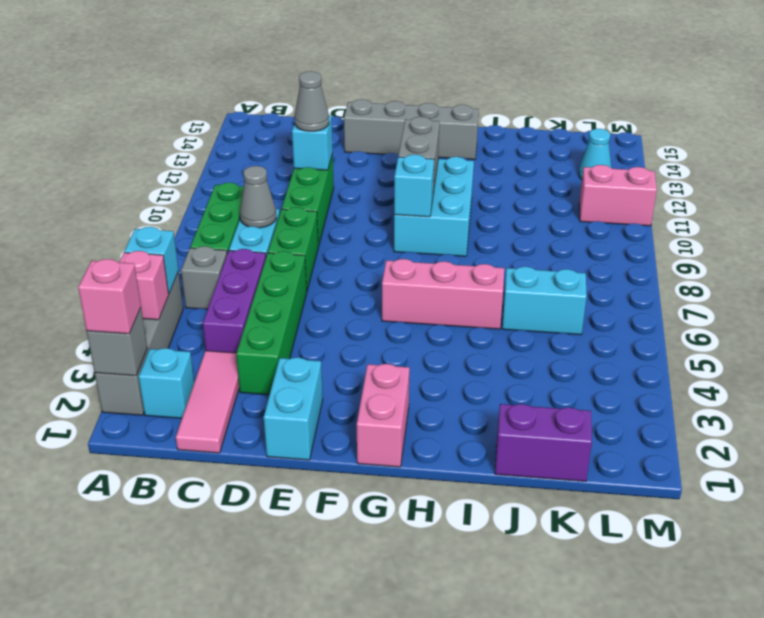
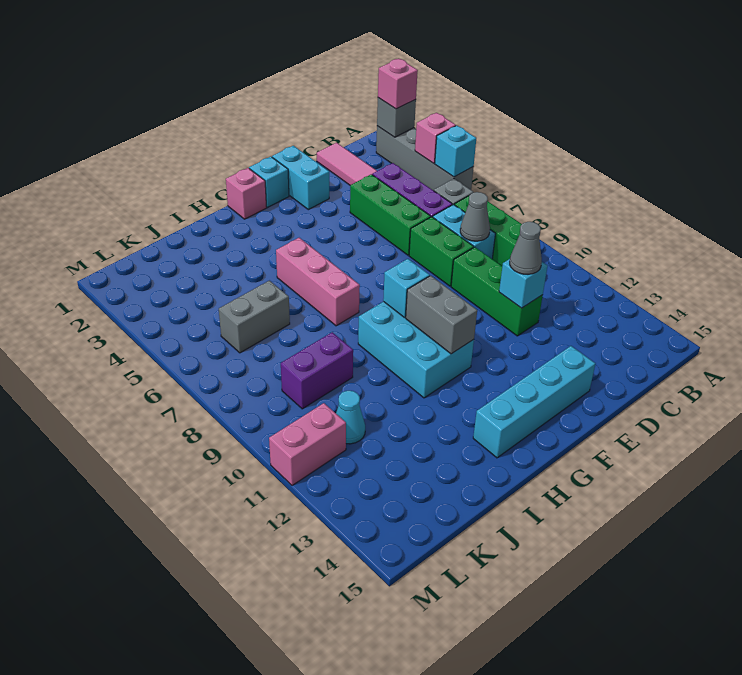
cyan brick B2 level 1 -> cyan brick F1 level 1
green brick D3:D6 level 1 -> green brick D4:D6 level 1
grey brick E14:H14 level 1 -> cyan brick E14:H14 level 1
pink brick G1:G2 level 1 -> pink brick G1 level 1
pink brick G6:I6 level 1 -> pink brick H5:H7 level 1
purple brick J1:K1 level 1 -> purple brick J9:K9 level 1
cyan brick J6:K6 level 1 -> grey brick J6:K6 level 1
cyan cone L13 level 1 -> cyan cone K11 level 1

